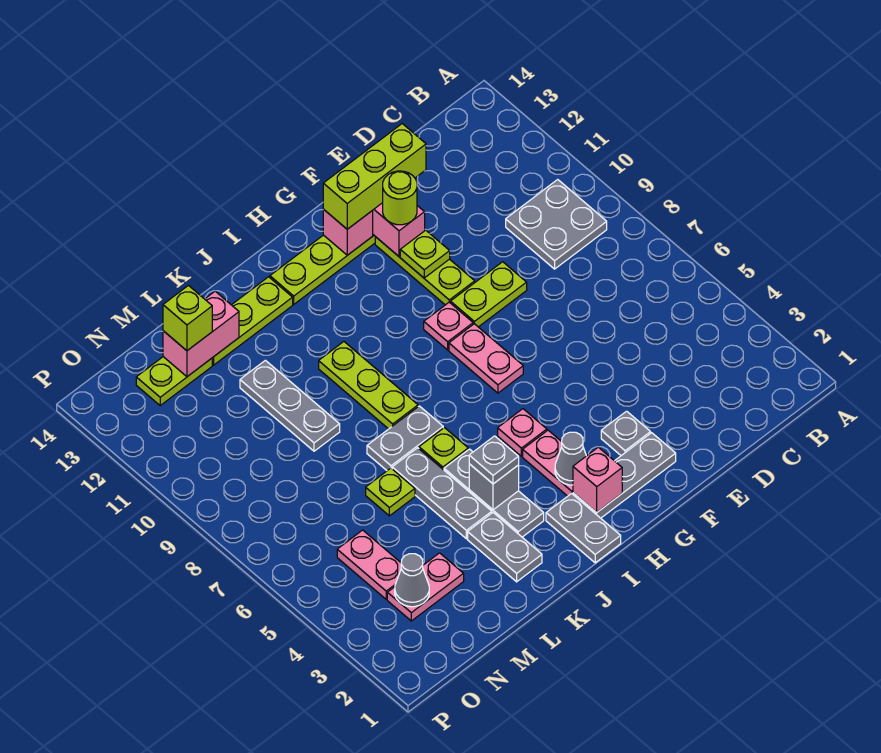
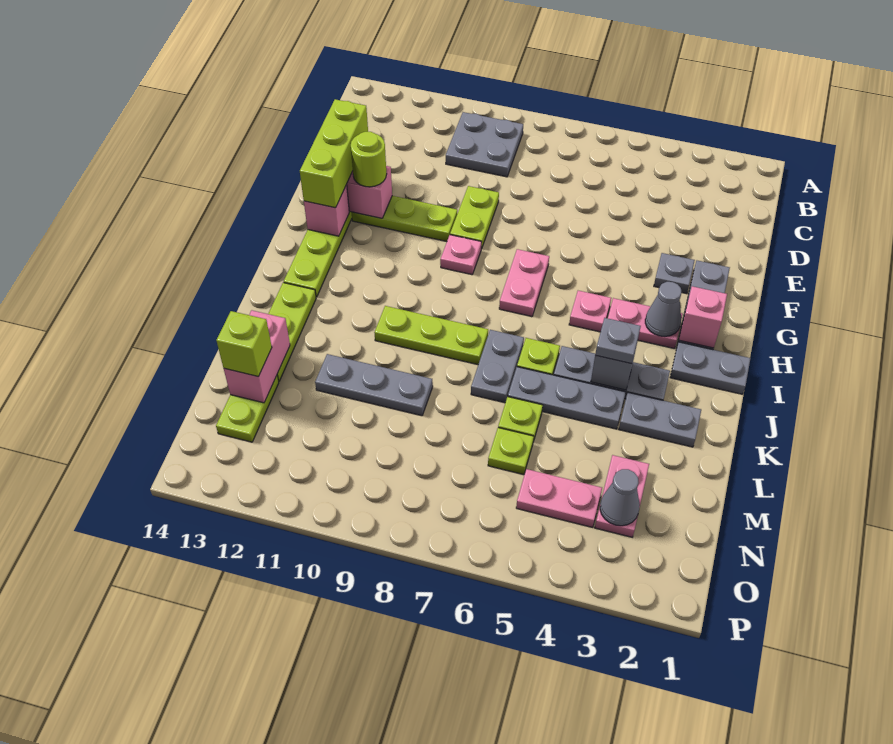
lime plate F11 level 2 -> lime plate M6 level 1
pink plate G7:G8 level 1 -> pink plate G7:H7 level 1

